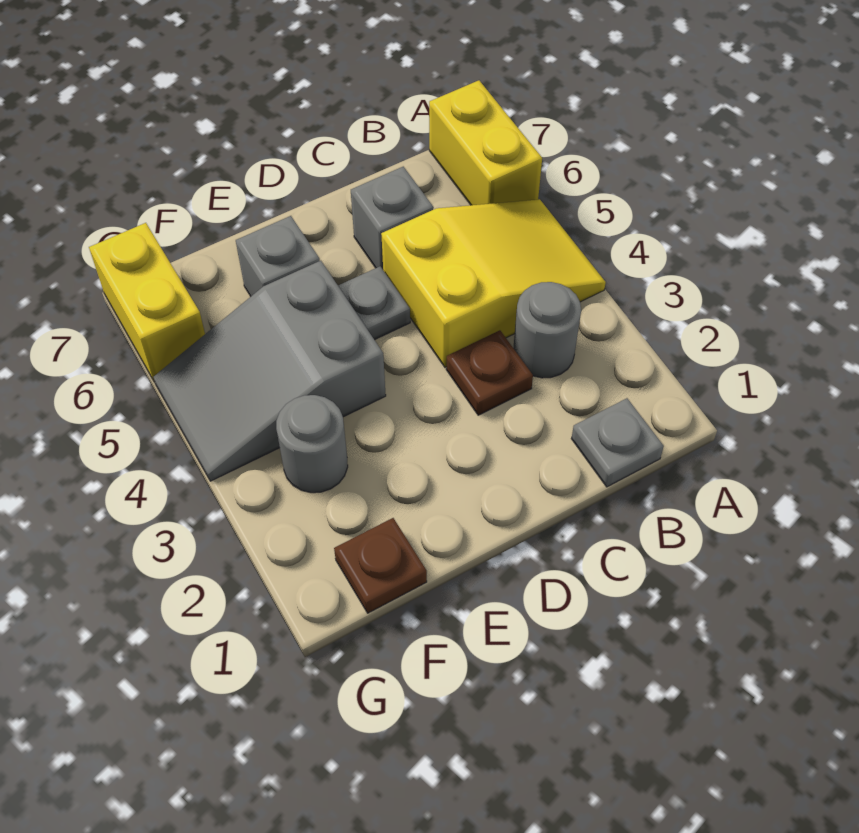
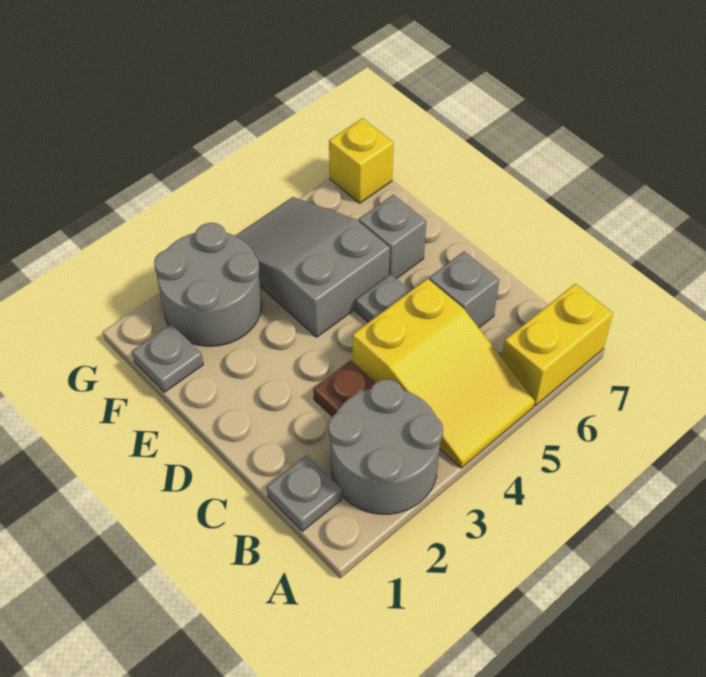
grey round brick B3 level 1 -> grey round brick A2:B3 level 1
brown plate F1 level 1 -> grey plate F1 level 1
grey round brick F3 level 1 -> grey round brick F2:G3 level 1
yellow brick G6:G7 level 1 -> yellow brick G7 level 1

